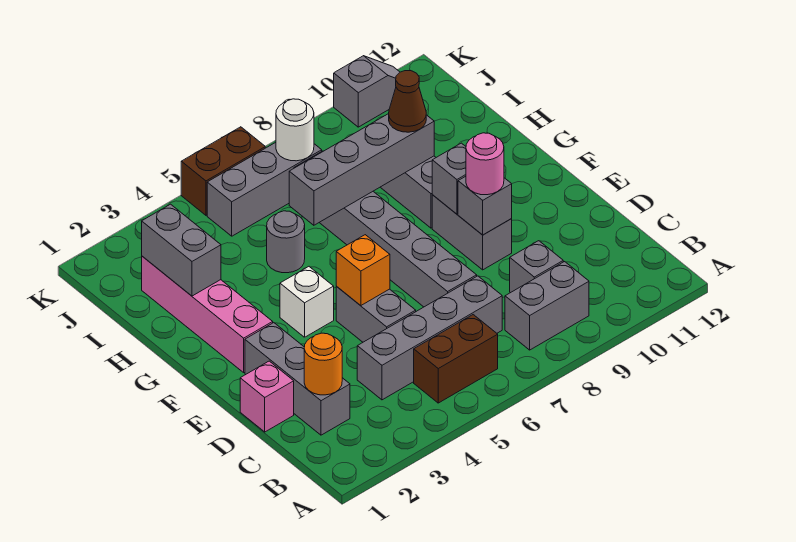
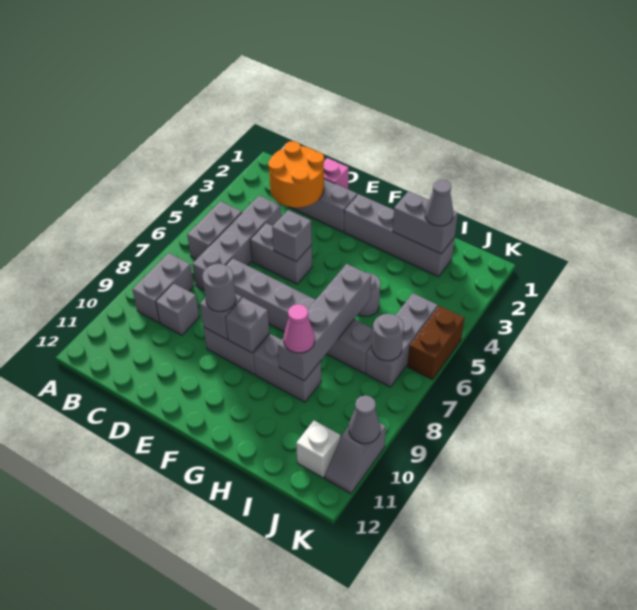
brown brick B5:B6 level 1 -> grey brick B5:B6 level 1
orange round brick C2 level 2 -> orange round brick C2:D3 level 2
orange brick E5 level 2 -> grey brick E5 level 2
pink round brick E9 level 3 -> grey round brick E9 level 3
pink brick F2:I2 level 1 -> grey brick F2:I2 level 1
white brick F4 level 1 -> white brick J11 level 1
brown cone H9 level 3 -> pink cone H9 level 3
none -> grey cone I2 level 3
white round brick J7 level 2 -> grey round brick J7 level 2
none -> grey cone K10 level 2

